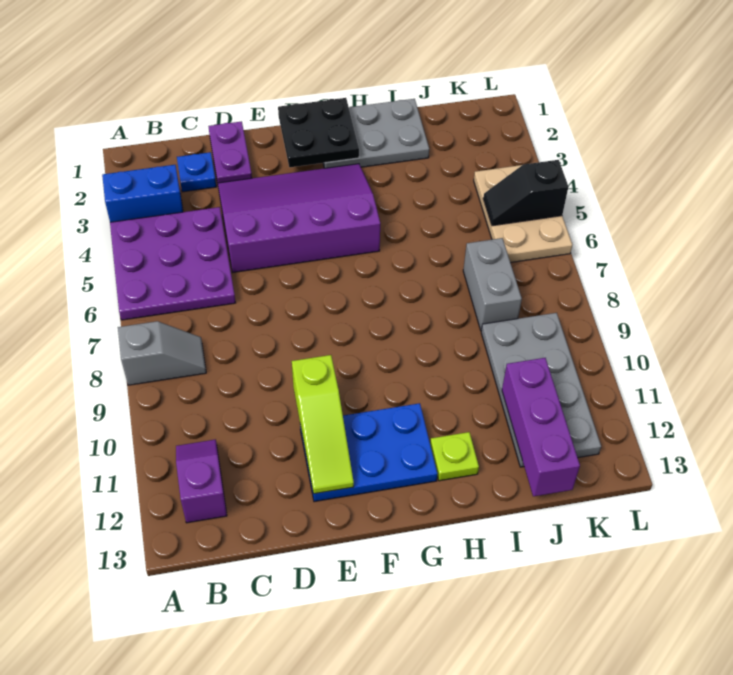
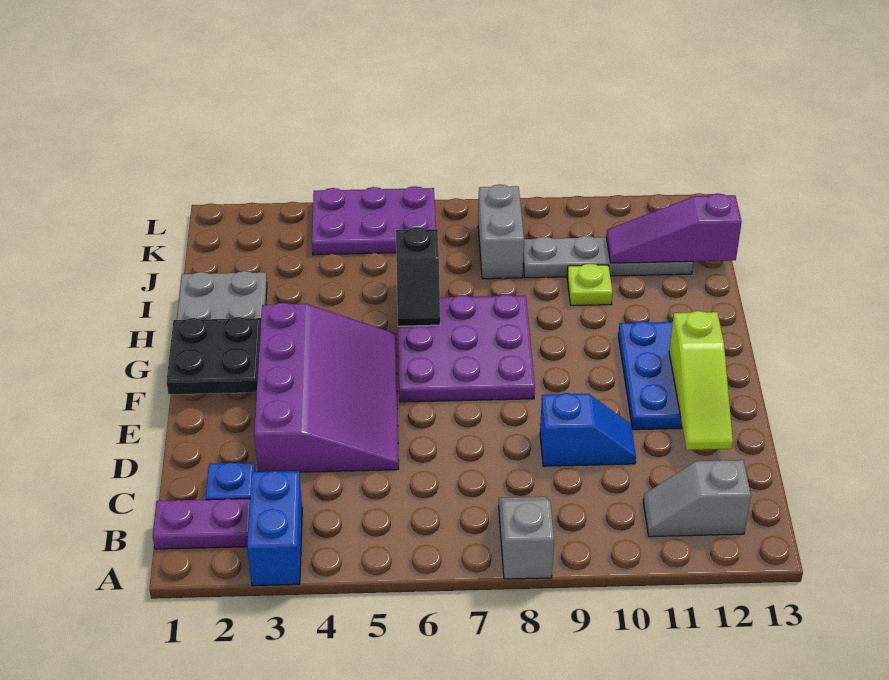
purple plate A4:C6 level 1 -> purple plate F6:H8 level 1
purple slope B11:B12 level 1 top 12 -> grey slope B11:B12 level 1 top 12
purple plate D1:D2 level 1 -> purple plate B1:B2 level 1
purple slope D3:G5 level 1 top 5 -> purple slope D3:G5 level 1 top 3
none -> blue slope D9:D10 level 1 top 9
lime slope E10:E12 level 2 top 10 -> lime slope D12:F12 level 2 top F
lime plate H12 level 1 -> lime plate I10 level 1
grey brick J7:J8 level 1 -> grey brick J8:K8 level 1
grey plate J9:K12 level 1 -> grey plate J9:J12 level 1
purple brick J11:J13 level 2 -> purple slope J11:J13 level 2 top 13
tan plate K4:L6 level 1 -> purple plate K4:L6 level 1
black slope K5:L5 level 2 top L -> black slope H6:I6 level 2 top I

